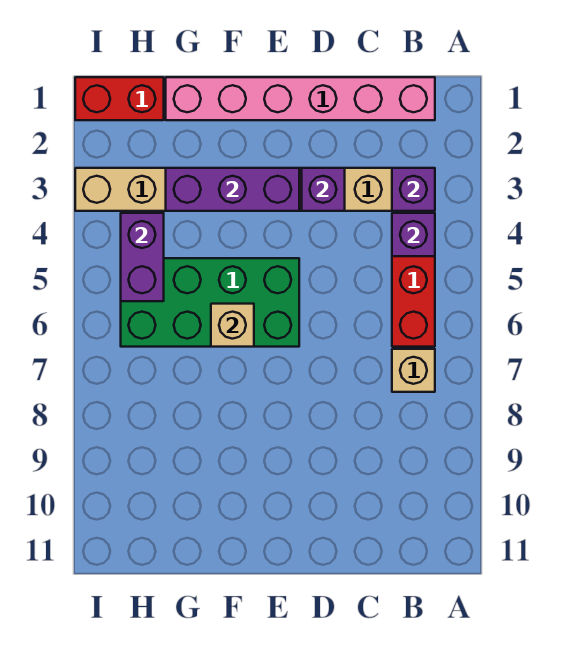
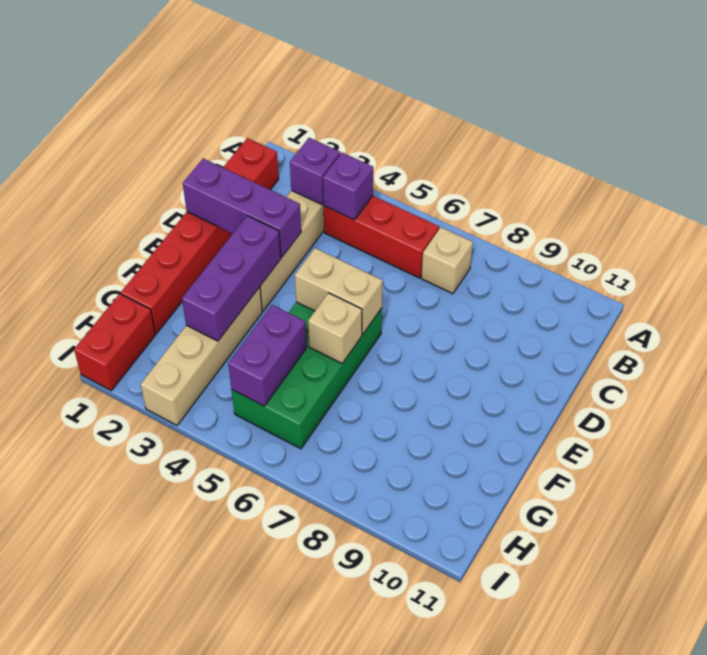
pink brick B1:G1 level 1 -> red brick B1:G1 level 1
purple brick D3 level 2 -> purple brick D1:D3 level 2
none -> tan brick E5:E6 level 2
purple brick H4:H5 level 2 -> purple brick G5:H5 level 2

